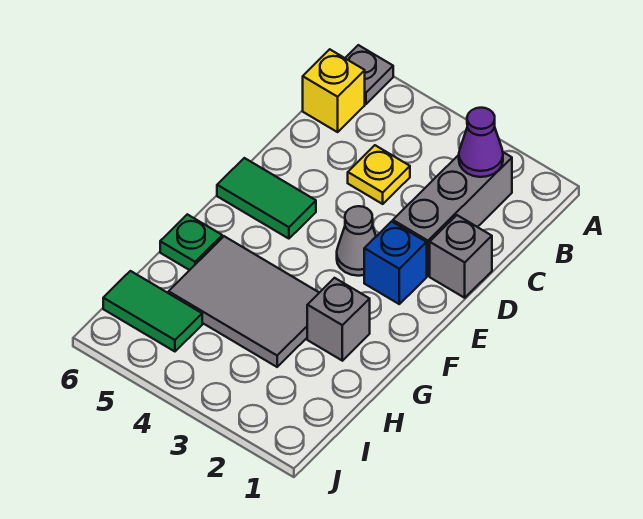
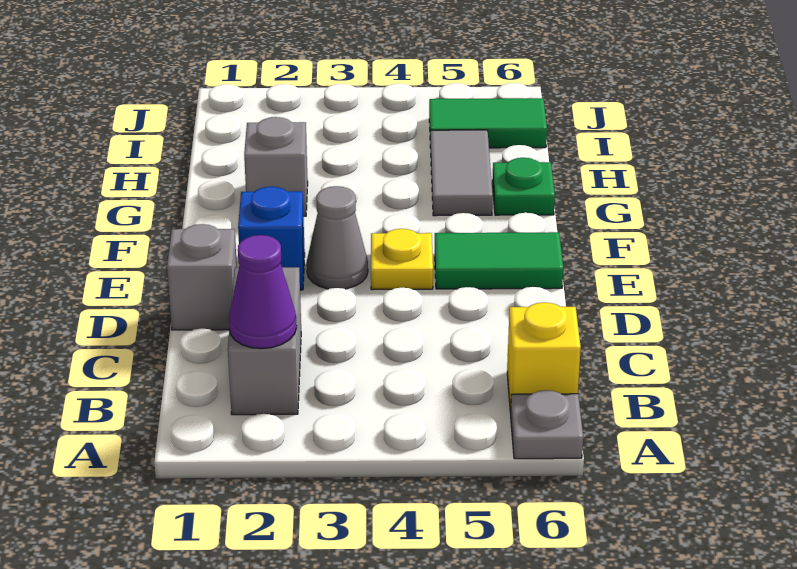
grey brick B2:D2 level 1 -> grey brick B2:C2 level 1
yellow plate C4 level 1 -> yellow plate E4 level 1
grey tile G3:H5 level 1 -> grey tile G5:H5 level 1

